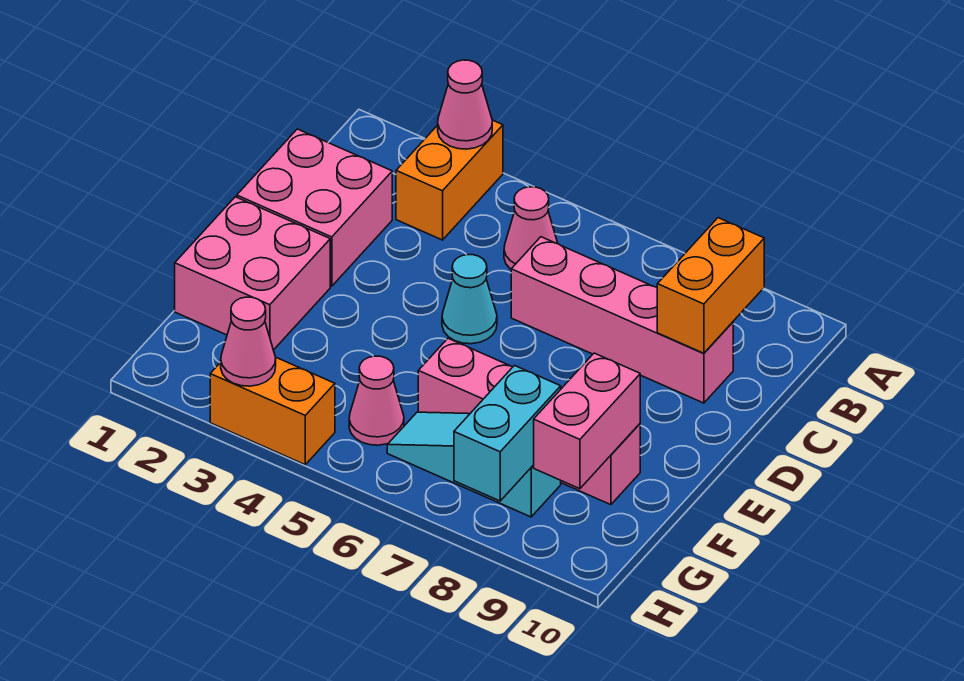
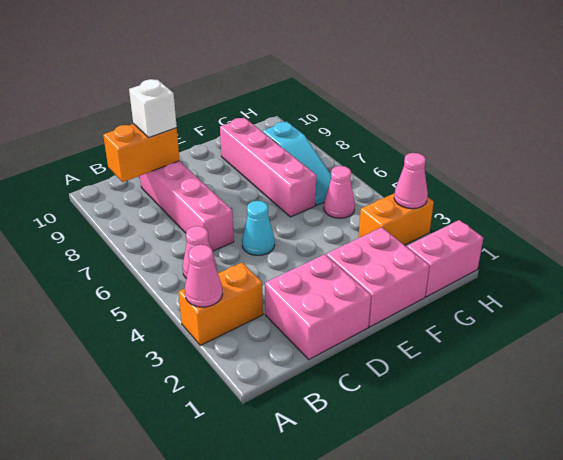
none -> white brick C9 level 3
pink brick F9:G9 level 2 -> pink brick G1:H1 level 1
cyan brick G8:H8 level 2 -> none
orange brick H3:H4 level 1 -> orange brick G3:H3 level 1

